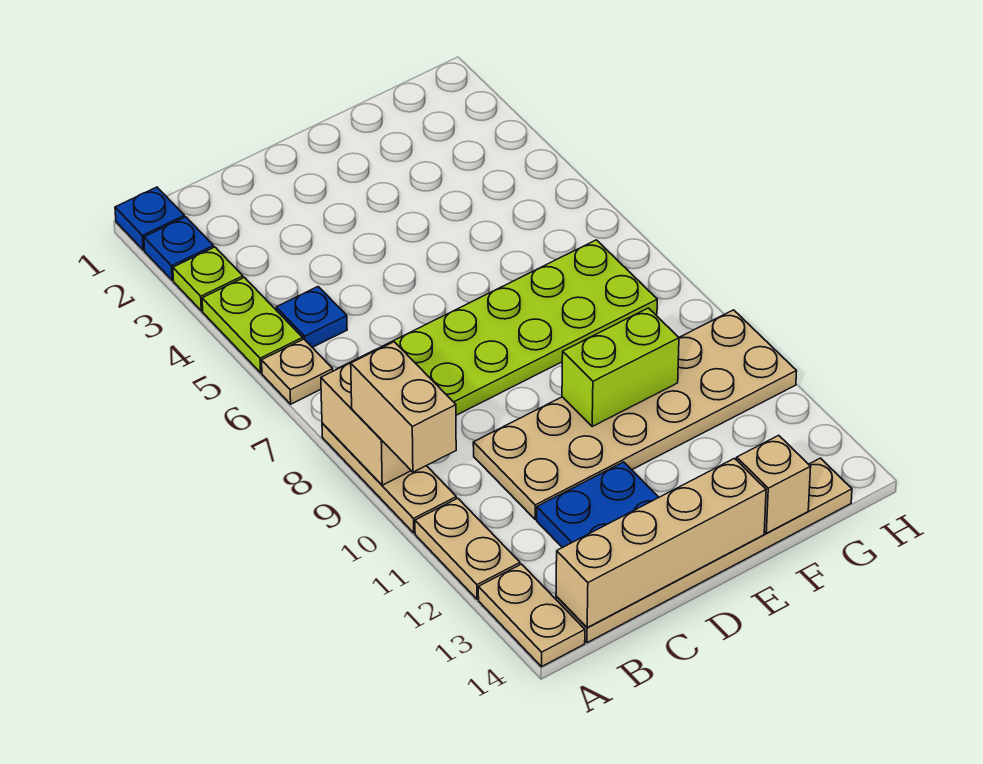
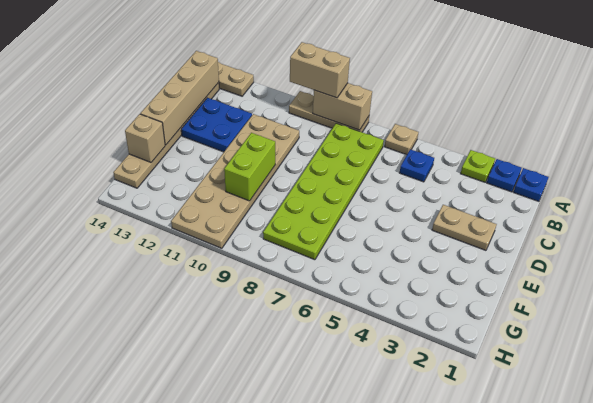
lime plate A4:A5 level 1 -> none
tan plate A11:A12 level 1 -> tan plate D2:D3 level 1

